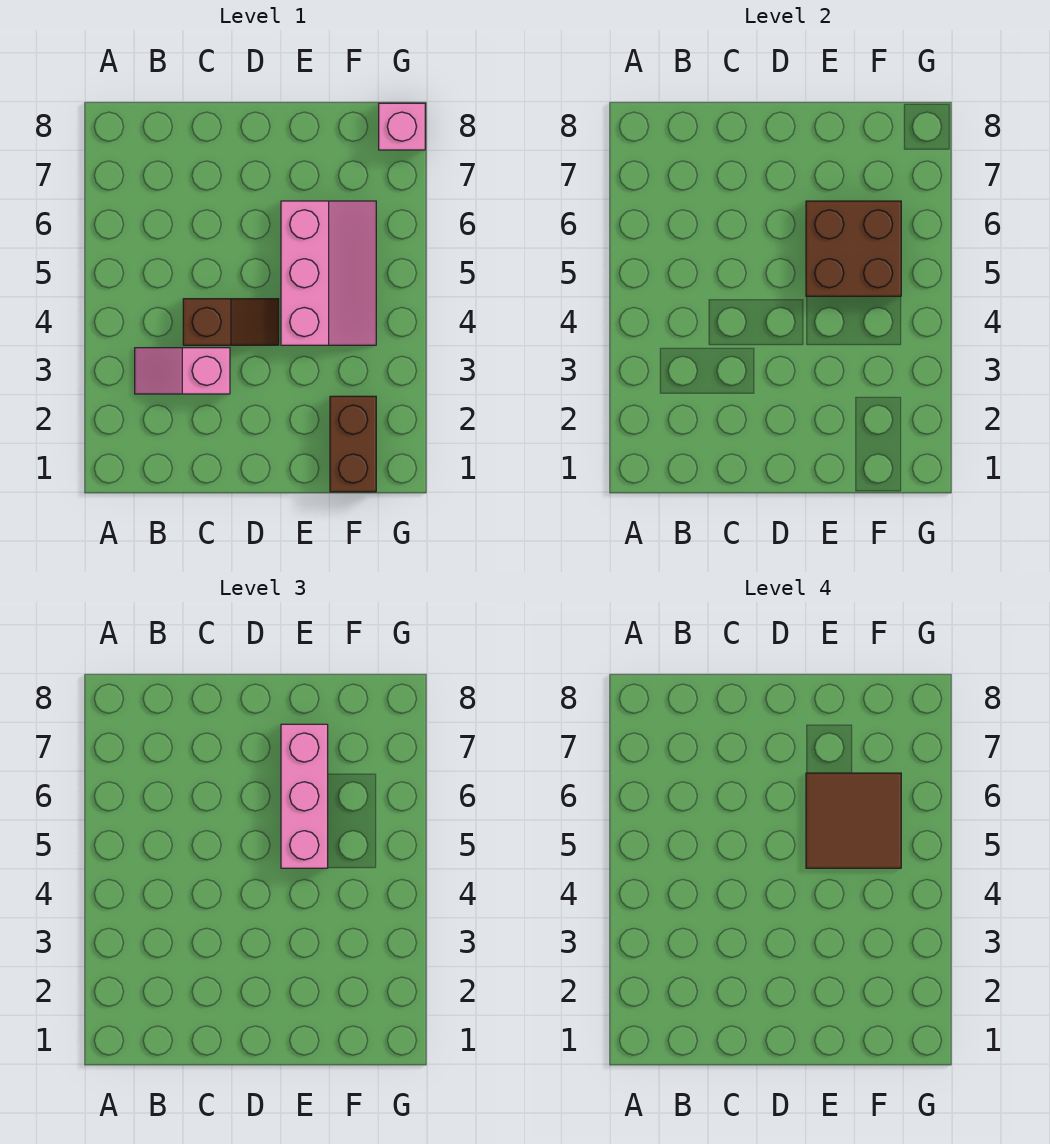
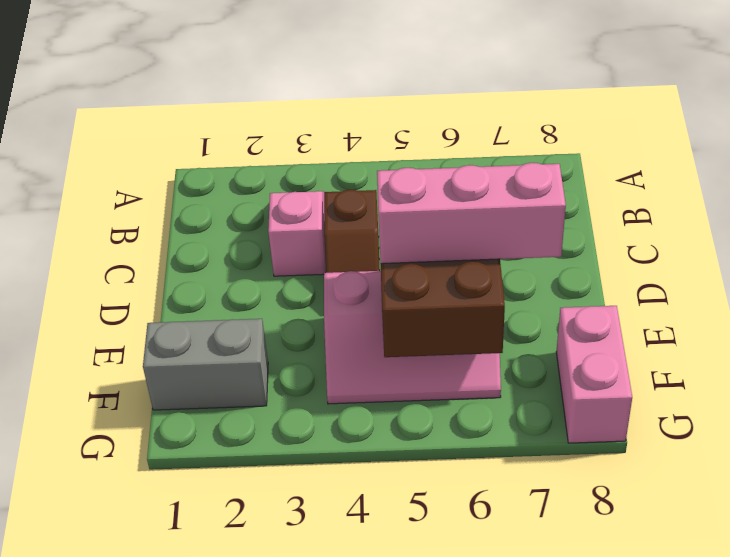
brown tile E5:F6 level 4 -> none
brown brick F1:F2 level 1 -> grey brick F1:F2 level 1
pink brick G8 level 1 -> pink brick F8:G8 level 1

